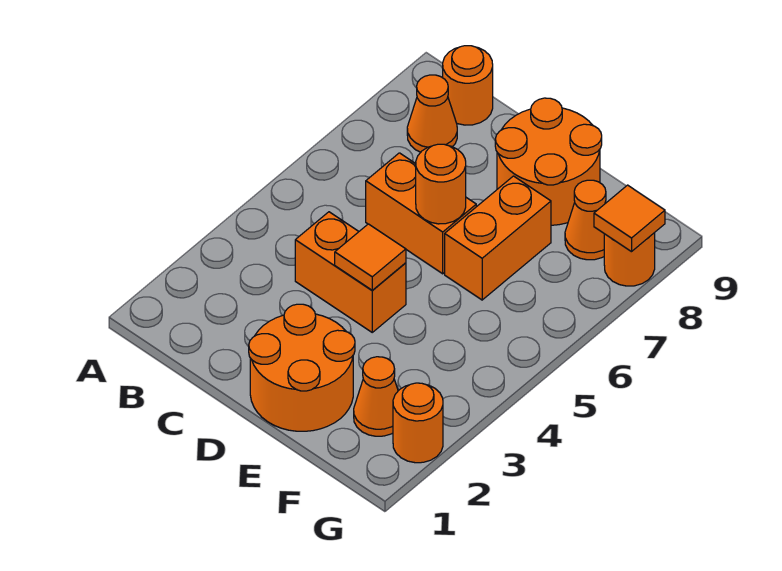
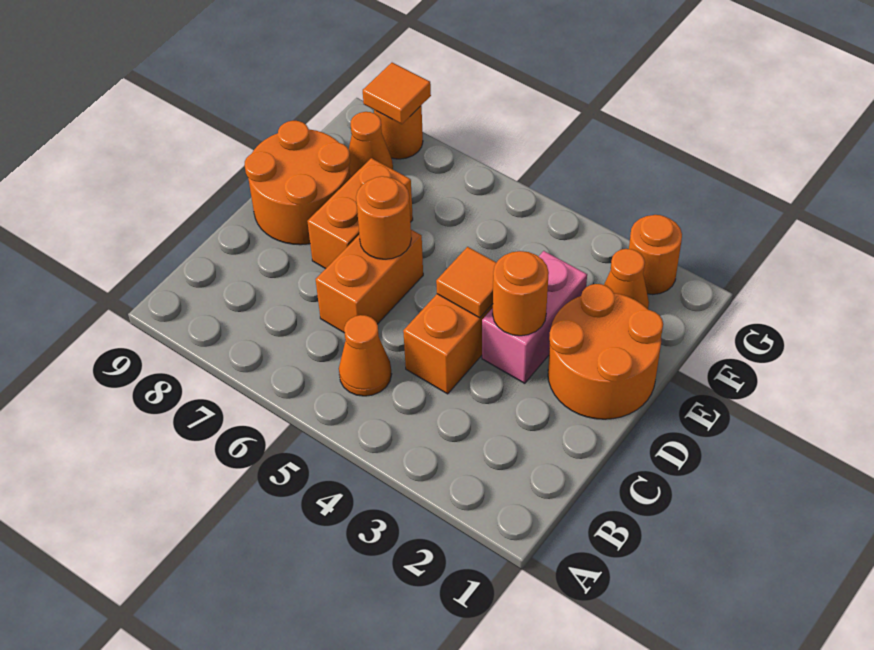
orange cone B8 level 1 -> orange cone B5 level 1
orange round brick B9 level 1 -> orange round brick D3 level 2
none -> pink brick D3:E3 level 1
orange brick E6:E7 level 1 -> orange brick D7:E7 level 1

